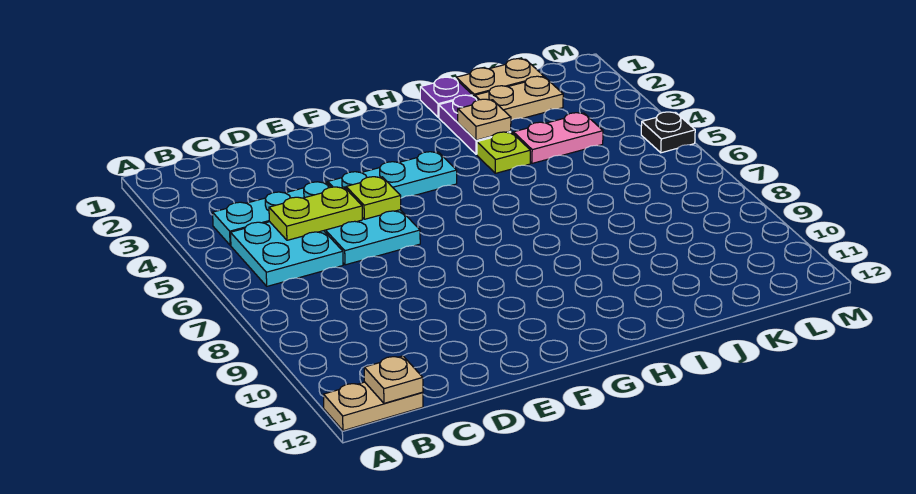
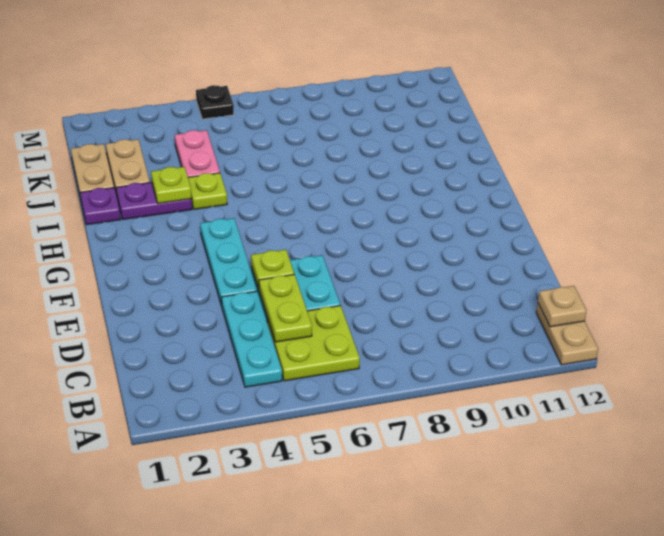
cyan plate B5:C6 level 1 -> lime plate B5:C6 level 1
tan plate I3 level 2 -> lime plate I3 level 2

